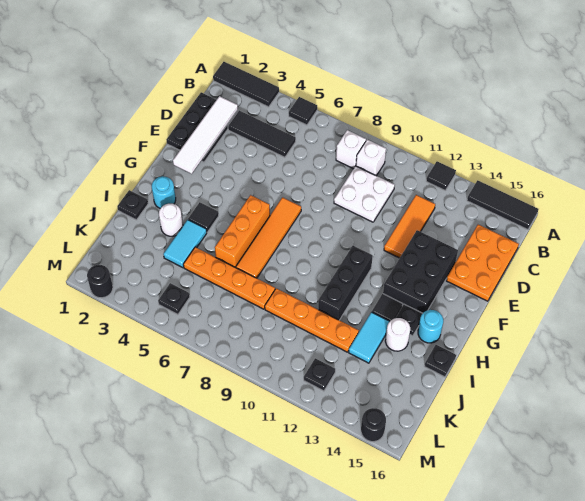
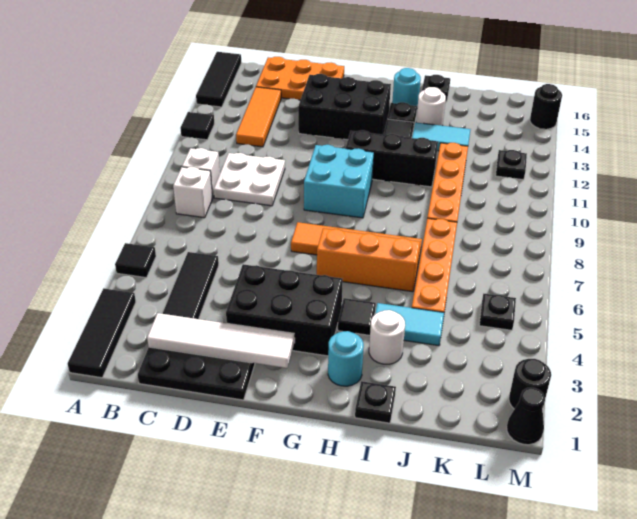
orange tile C12:E12 level 1 -> orange tile C12:C14 level 1
none -> black brick E3:G4 level 1
none -> cyan brick F9:G10 level 1
none -> black cone M1 level 1

